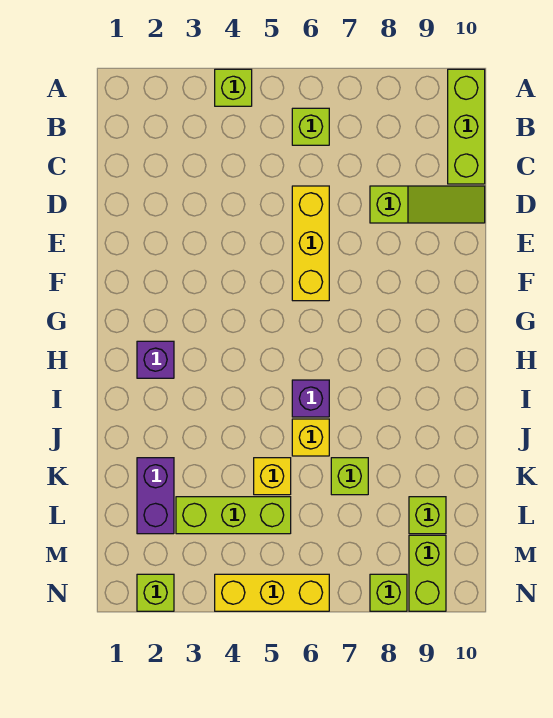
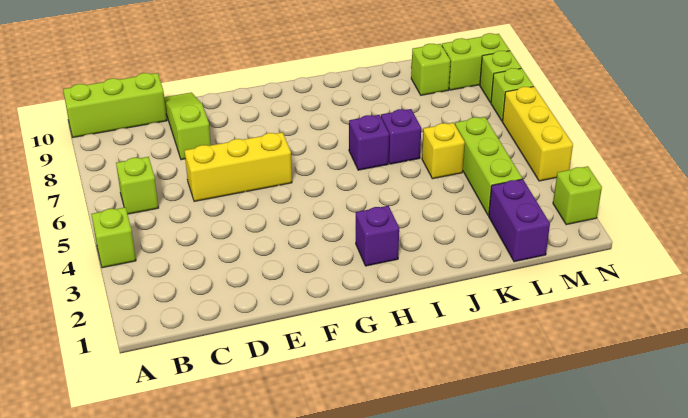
yellow brick J6 level 1 -> purple brick J6 level 1
purple brick K2:L2 level 1 -> purple brick L1:L2 level 1
lime brick K7 level 1 -> lime brick N7 level 1

